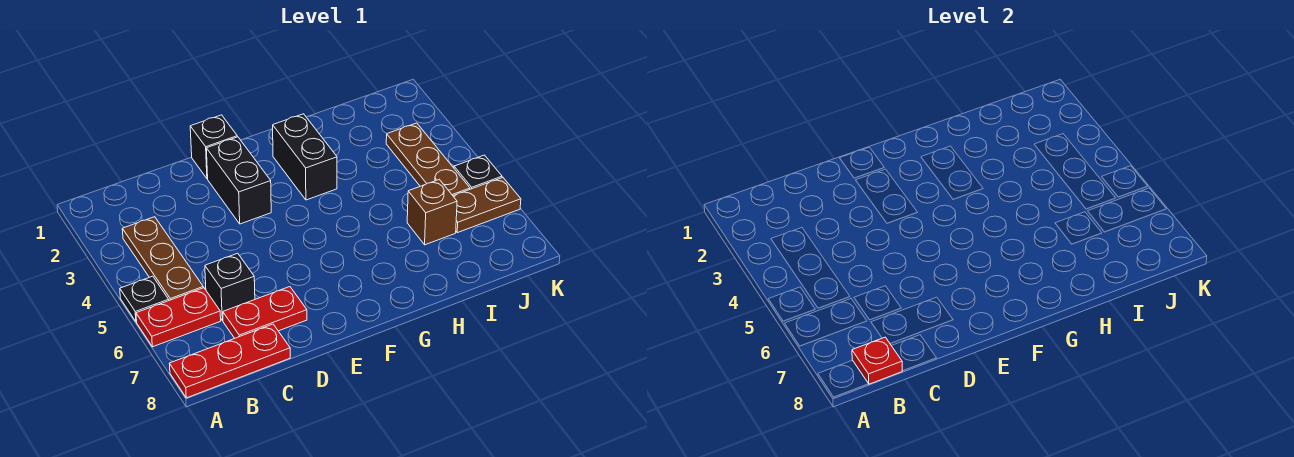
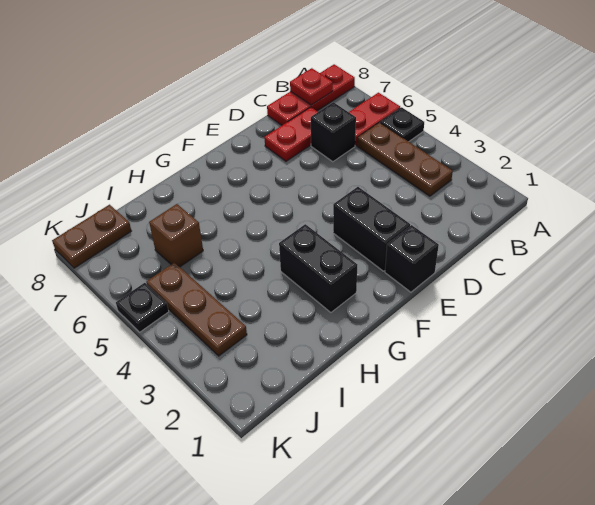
brown plate J6:K6 level 1 -> brown plate J8:K8 level 1

